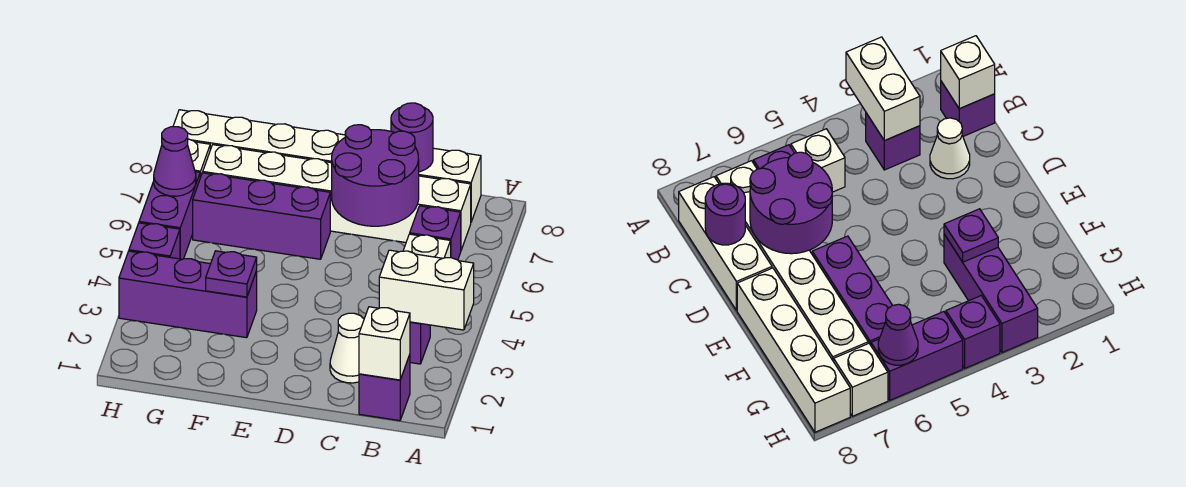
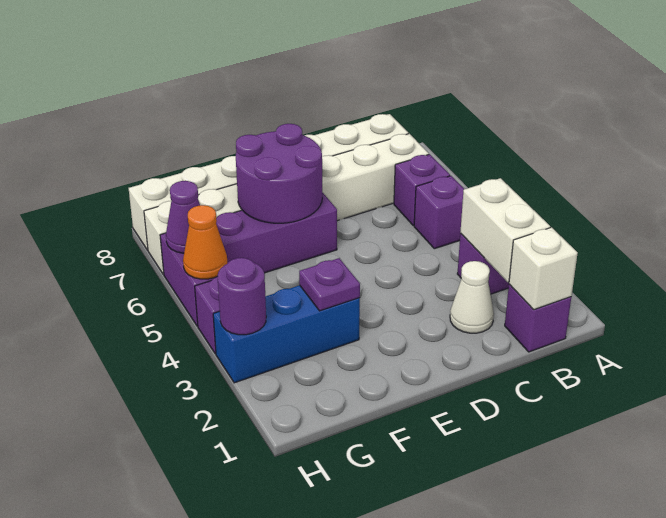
white brick A3:B3 level 2 -> white brick B2:B3 level 2
white brick B5 level 1 -> purple brick B5 level 1
purple round brick C6:D7 level 2 -> purple round brick E6:F7 level 2
purple round brick C8 level 2 -> purple round brick H3 level 2
purple brick F3:H3 level 1 -> blue brick F3:H3 level 1
none -> orange cone H5 level 2

